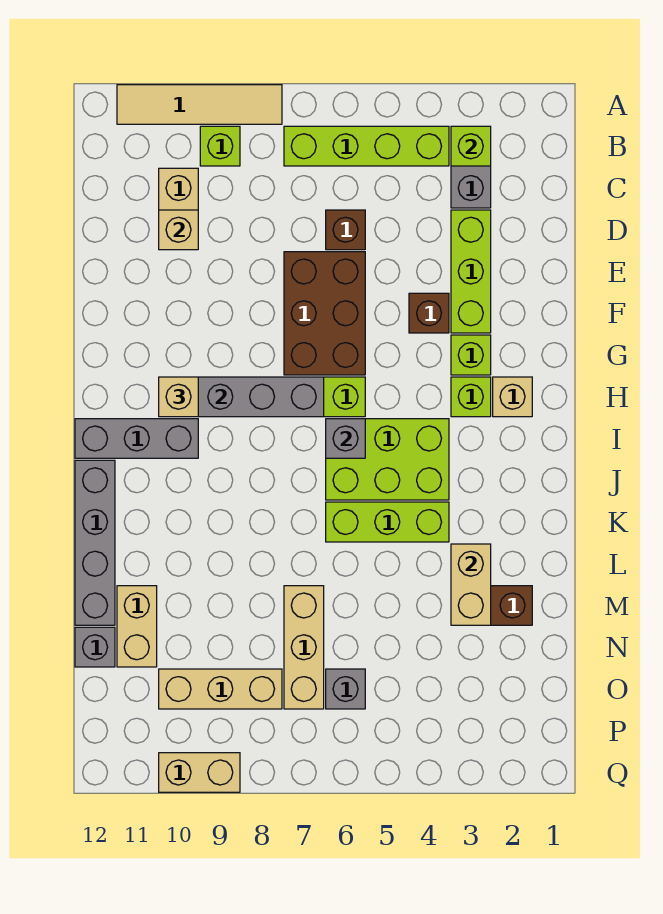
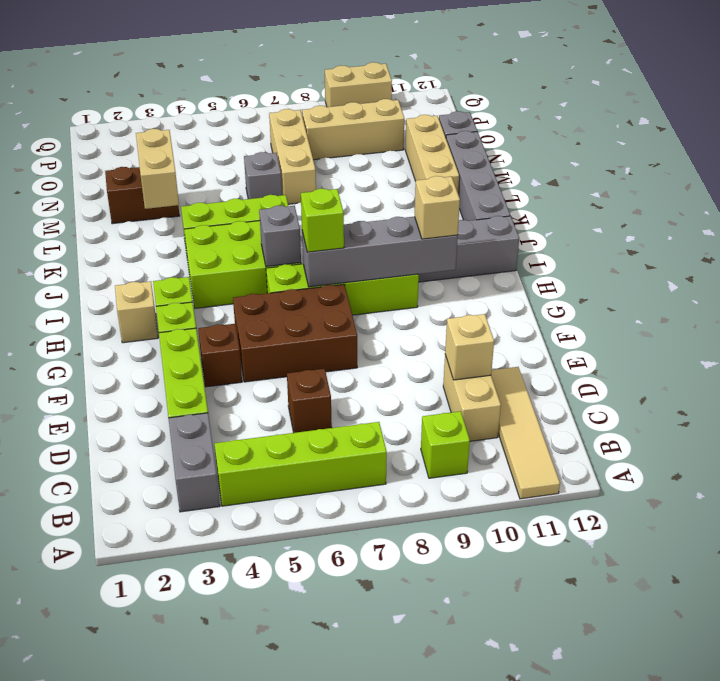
tan tile A8:A11 level 1 -> tan tile A11:D11 level 1
lime brick B3 level 2 -> lime brick H7 level 3
brown brick E6:G7 level 1 -> brown brick F5:G7 level 1
tan brick M11:N11 level 1 -> tan brick L11:N11 level 1
grey brick O6 level 1 -> grey brick M6 level 1

